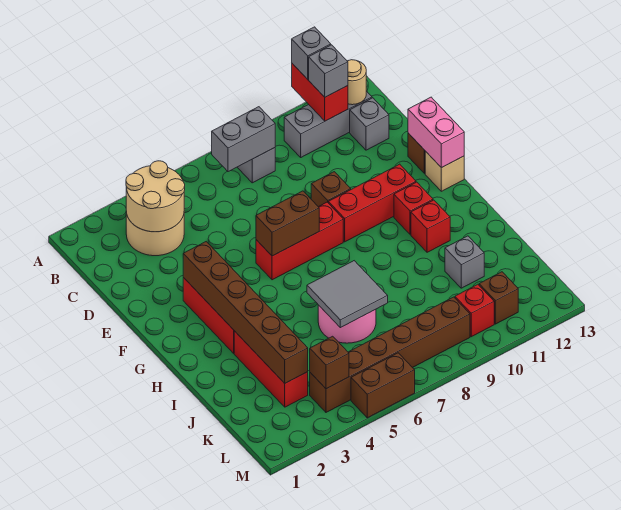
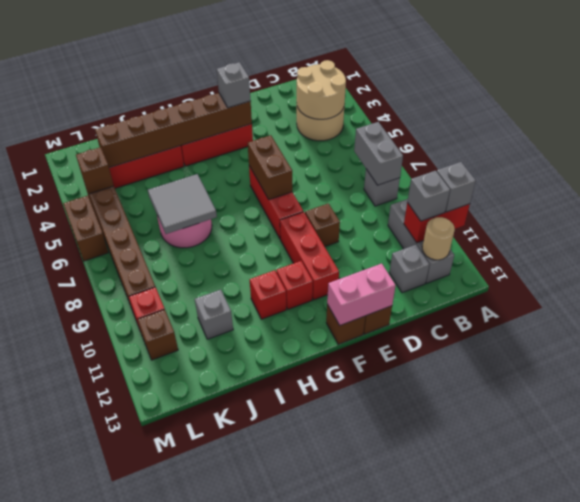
none -> grey brick F3 level 3
tan brick F13 level 1 -> brown brick F13 level 1

